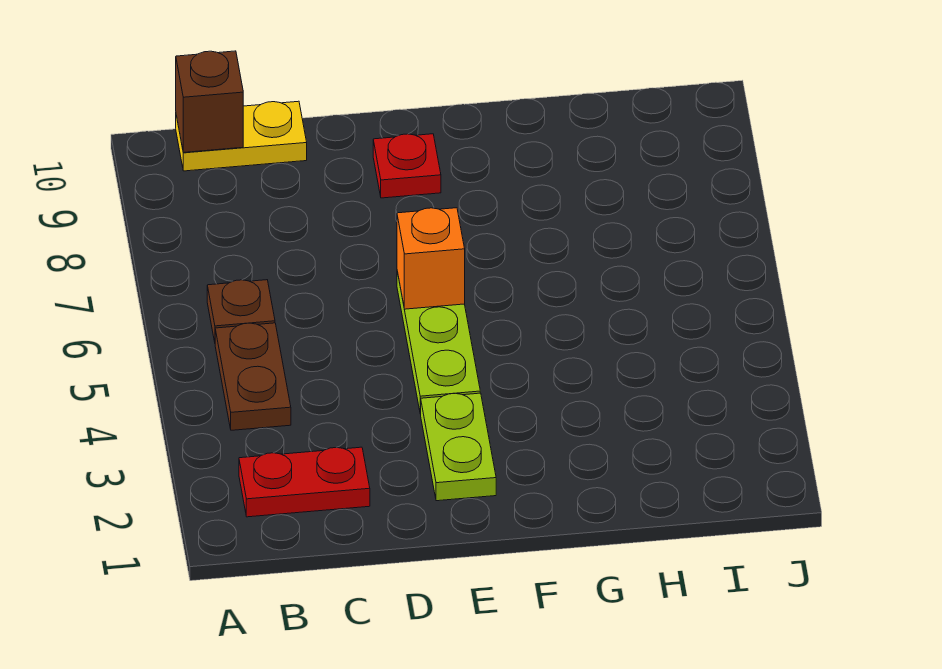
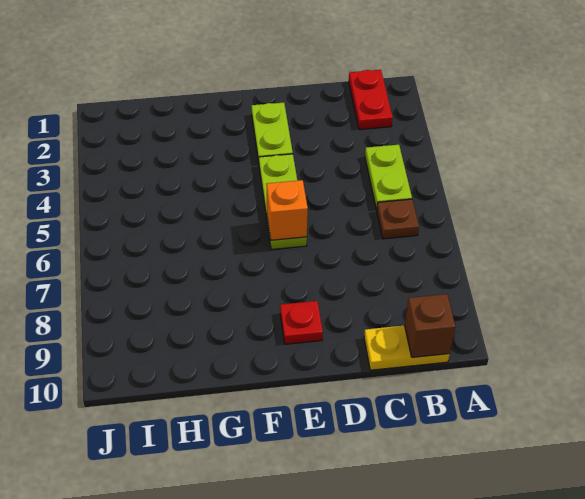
red plate B2:C2 level 1 -> red plate B1:B2 level 1
brown plate B4:B5 level 1 -> lime plate B4:B5 level 1

